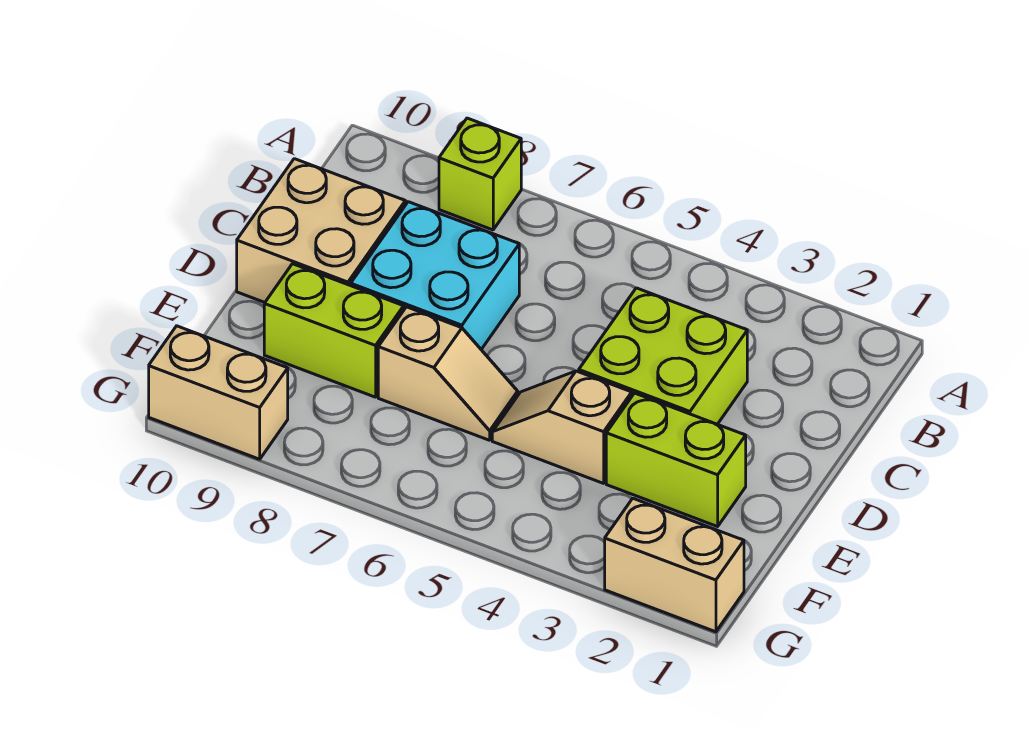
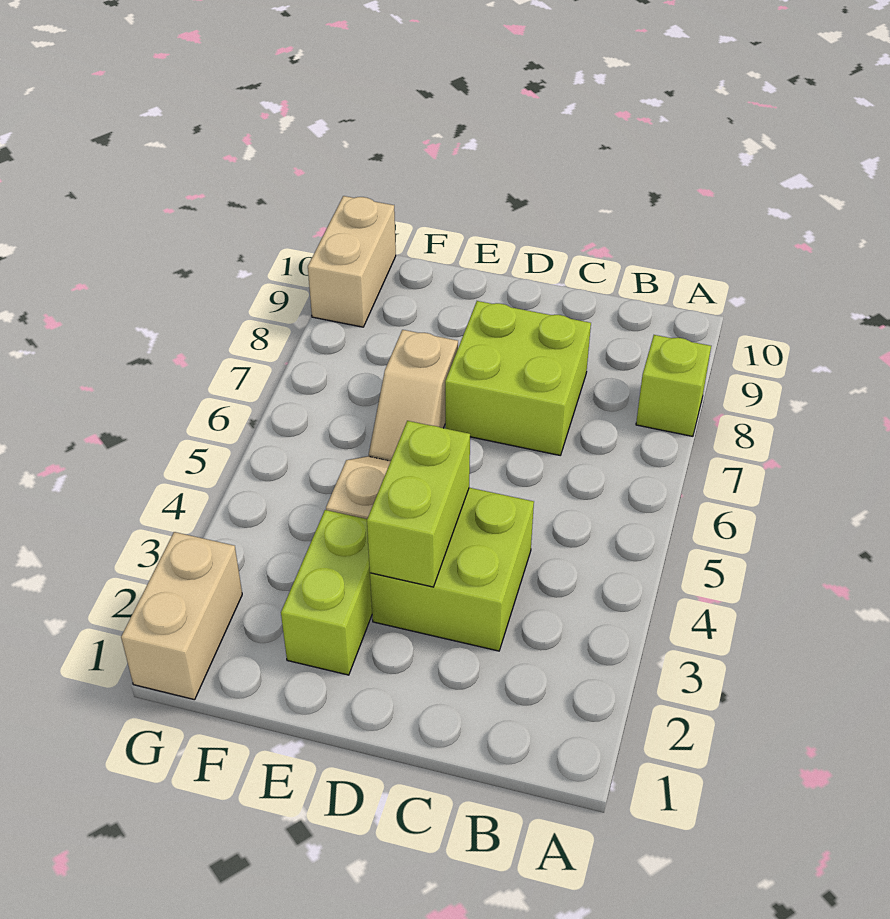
cyan brick C7:D8 level 1 -> lime brick C7:D8 level 1
tan brick C9:D10 level 1 -> none
lime brick E8:E9 level 1 -> lime brick D3:D4 level 2

